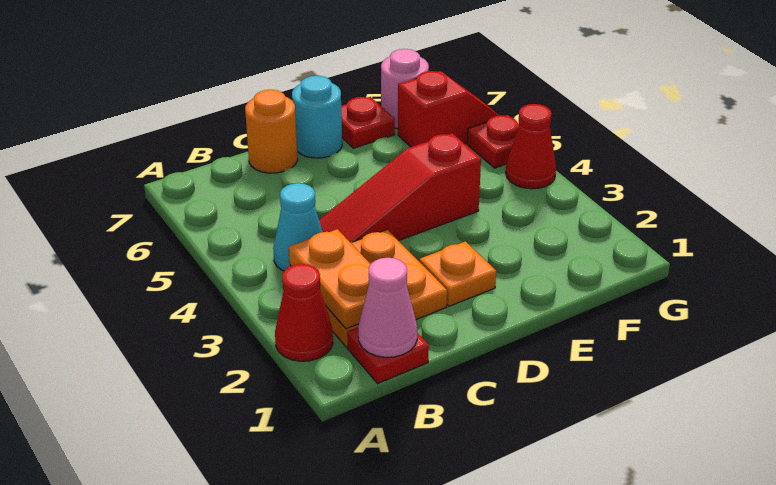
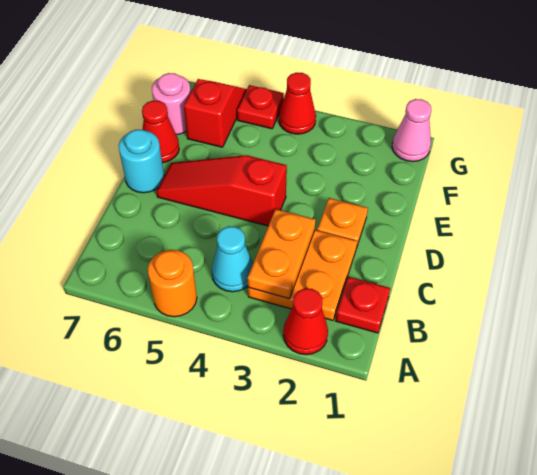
pink cone B1 level 2 -> pink cone G1 level 1
orange plate B2:B3 level 2 -> orange plate B3:C3 level 2
red slope C4:E4 level 1 top E -> red slope D4:D6 level 1 top 4
orange round brick C7 level 1 -> orange round brick A5 level 1
red plate E7 level 1 -> red cone E7 level 1

